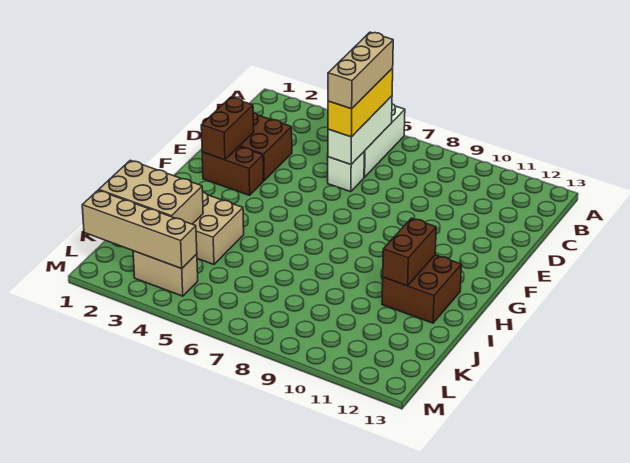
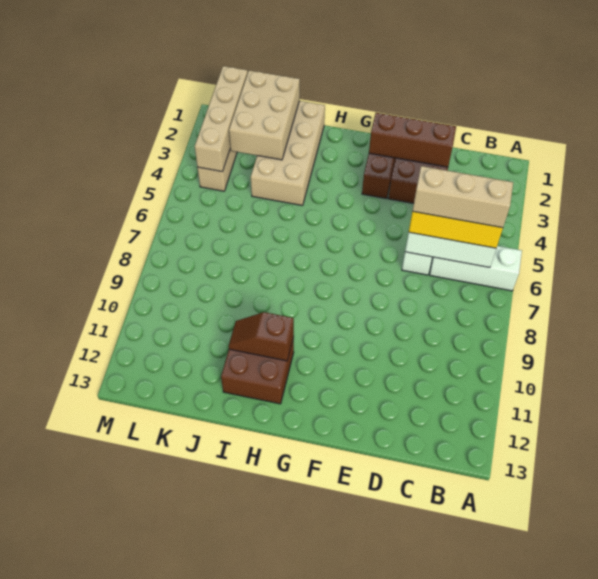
brown brick E2:F2 level 2 -> brown brick D2:F2 level 2
brown brick H11:I11 level 2 -> brown slope H11:I11 level 2 top H

